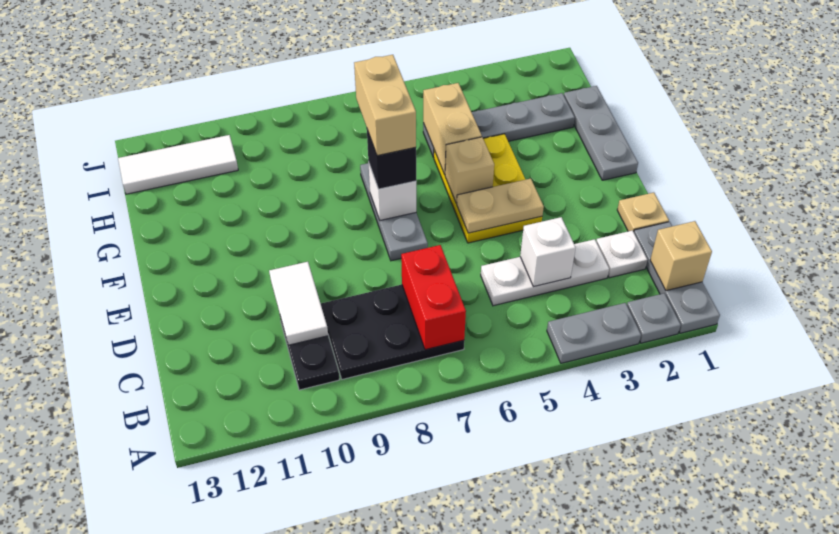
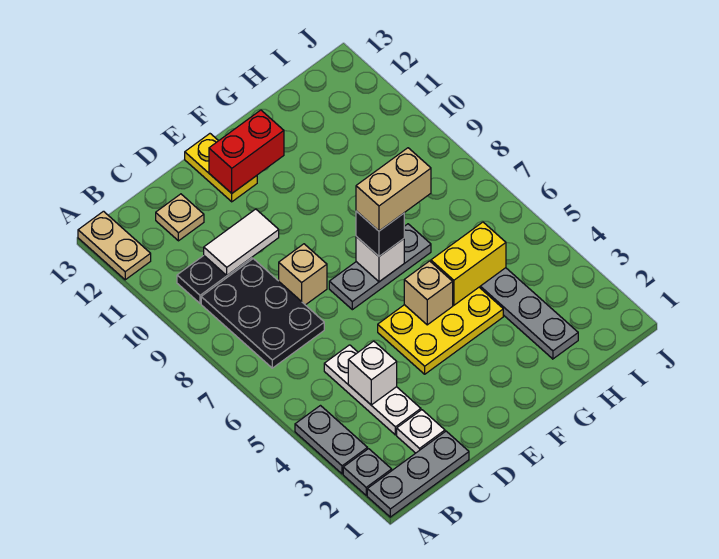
tan brick B1 level 2 -> tan brick D8 level 1
red brick B7:C7 level 2 -> red brick E12:F12 level 2
tan plate D1 level 1 -> tan plate C12 level 1
tan plate E4:E5 level 2 -> tan plate A12:A13 level 1
none -> yellow plate E12:E13 level 1
grey plate F1:H1 level 1 -> none
tan brick G5:H5 level 2 -> yellow brick G5:H5 level 2
white tile I11:I13 level 1 -> none

